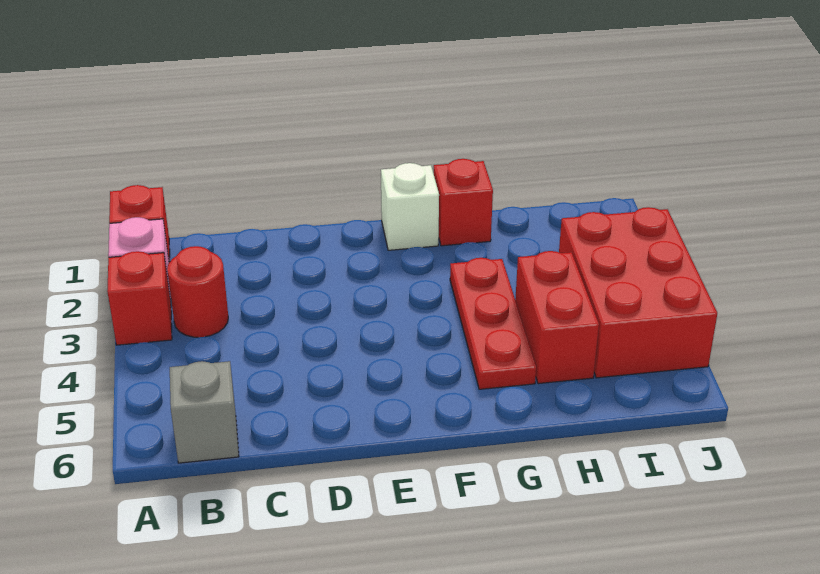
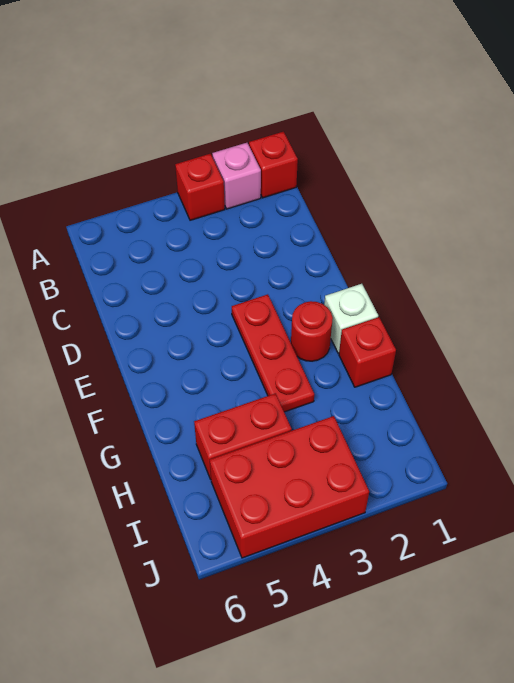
red round brick B3 level 1 -> red round brick F2 level 1
grey brick B6 level 1 -> none
red plate G3:G5 level 1 -> red plate E3:G3 level 1

